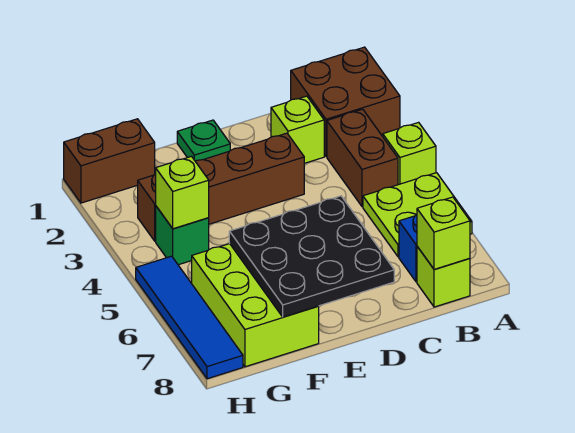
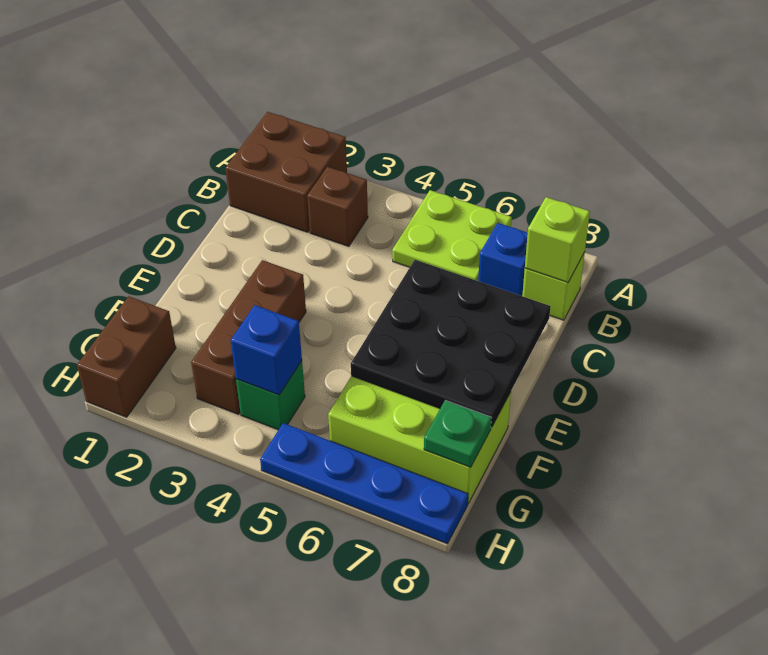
lime brick A4 level 1 -> none
brown brick B3:B4 level 1 -> brown brick B3 level 1
lime brick C2 level 1 -> none
brown brick D3:G3 level 1 -> brown brick E3:G3 level 1
green plate E1 level 1 -> green plate G8 level 2
lime brick G4 level 2 -> blue brick G4 level 2
blue tile H5:H8 level 1 -> blue plate H5:H8 level 1

